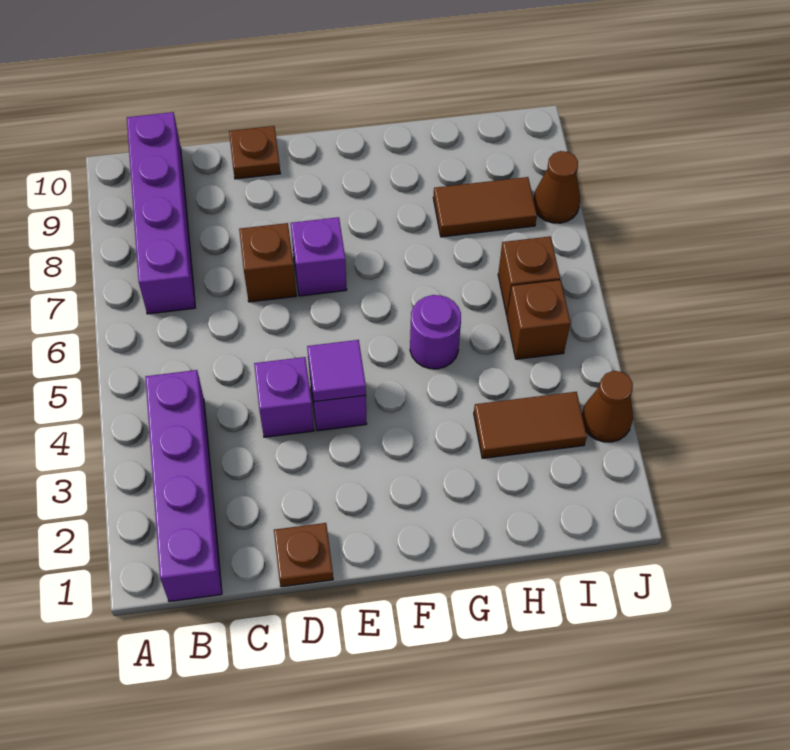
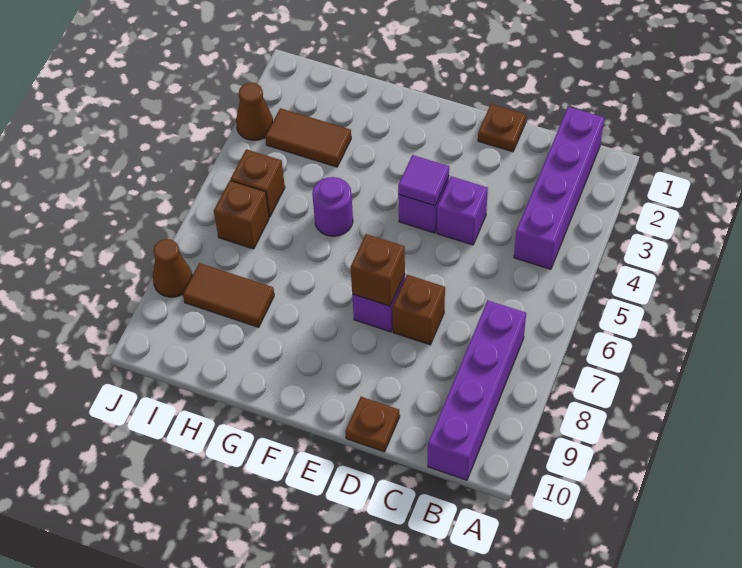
none -> brown brick E7 level 2

